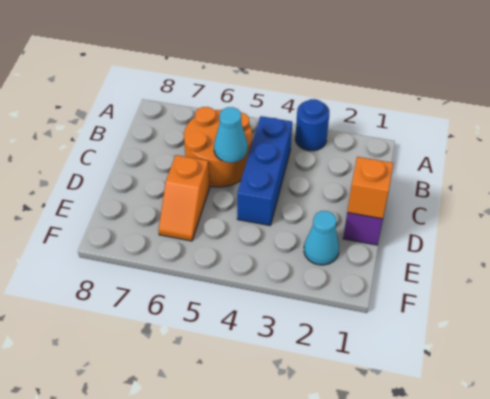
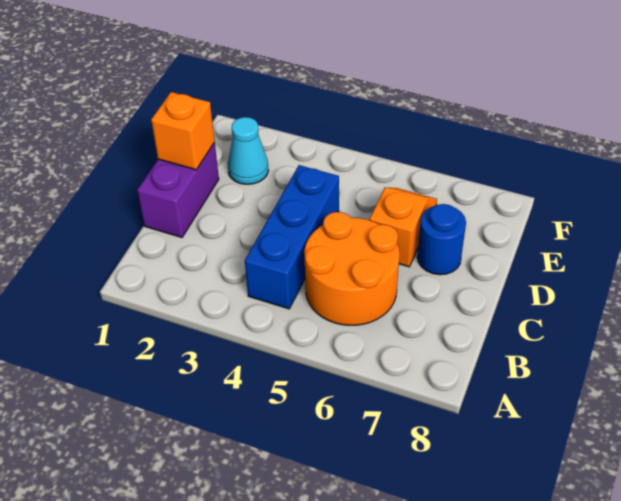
blue round brick A3 level 1 -> blue round brick D7 level 1
cyan cone C5 level 2 -> none

